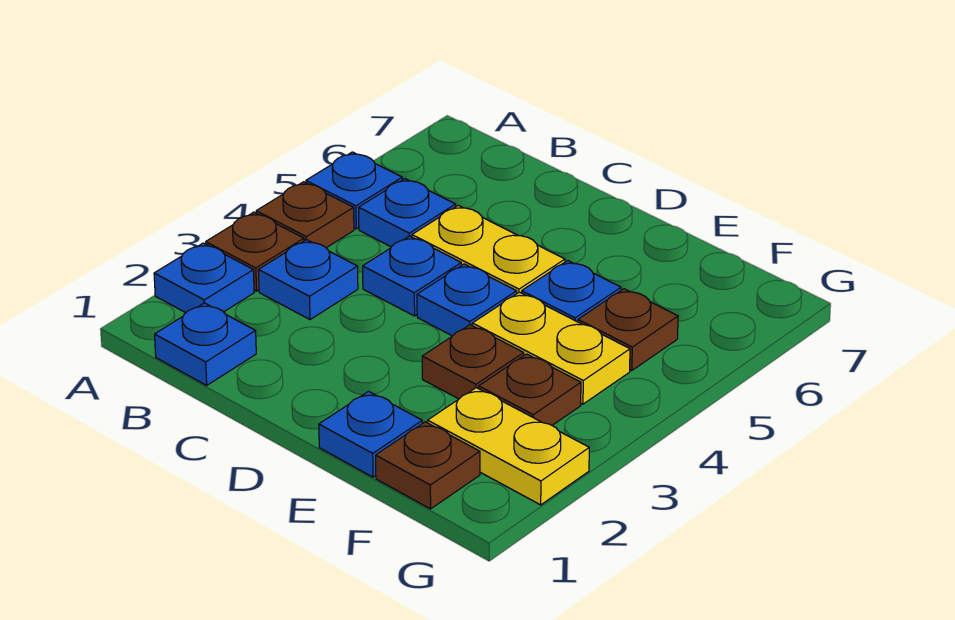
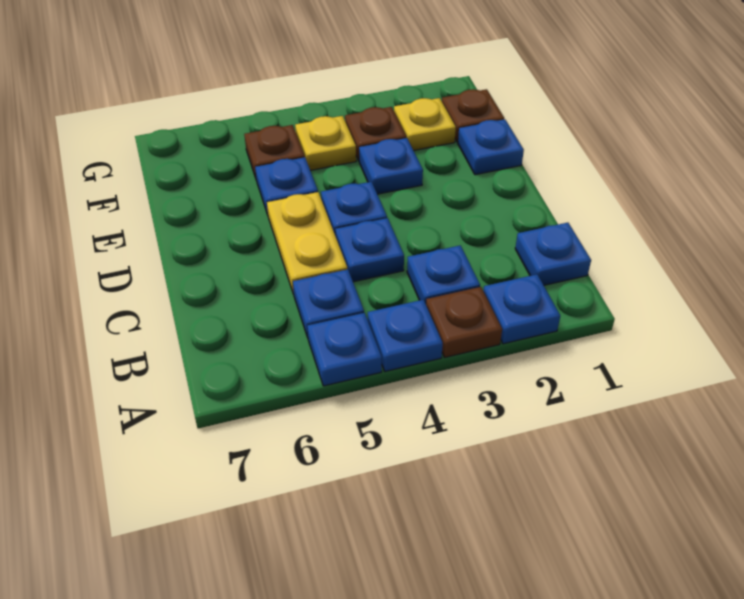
brown plate A4 level 1 -> blue plate A4 level 1
brown plate E3 level 1 -> blue plate E3 level 1
yellow plate E4:F4 level 1 -> yellow plate F4 level 1
yellow plate F2:G2 level 1 -> yellow plate F2 level 1

